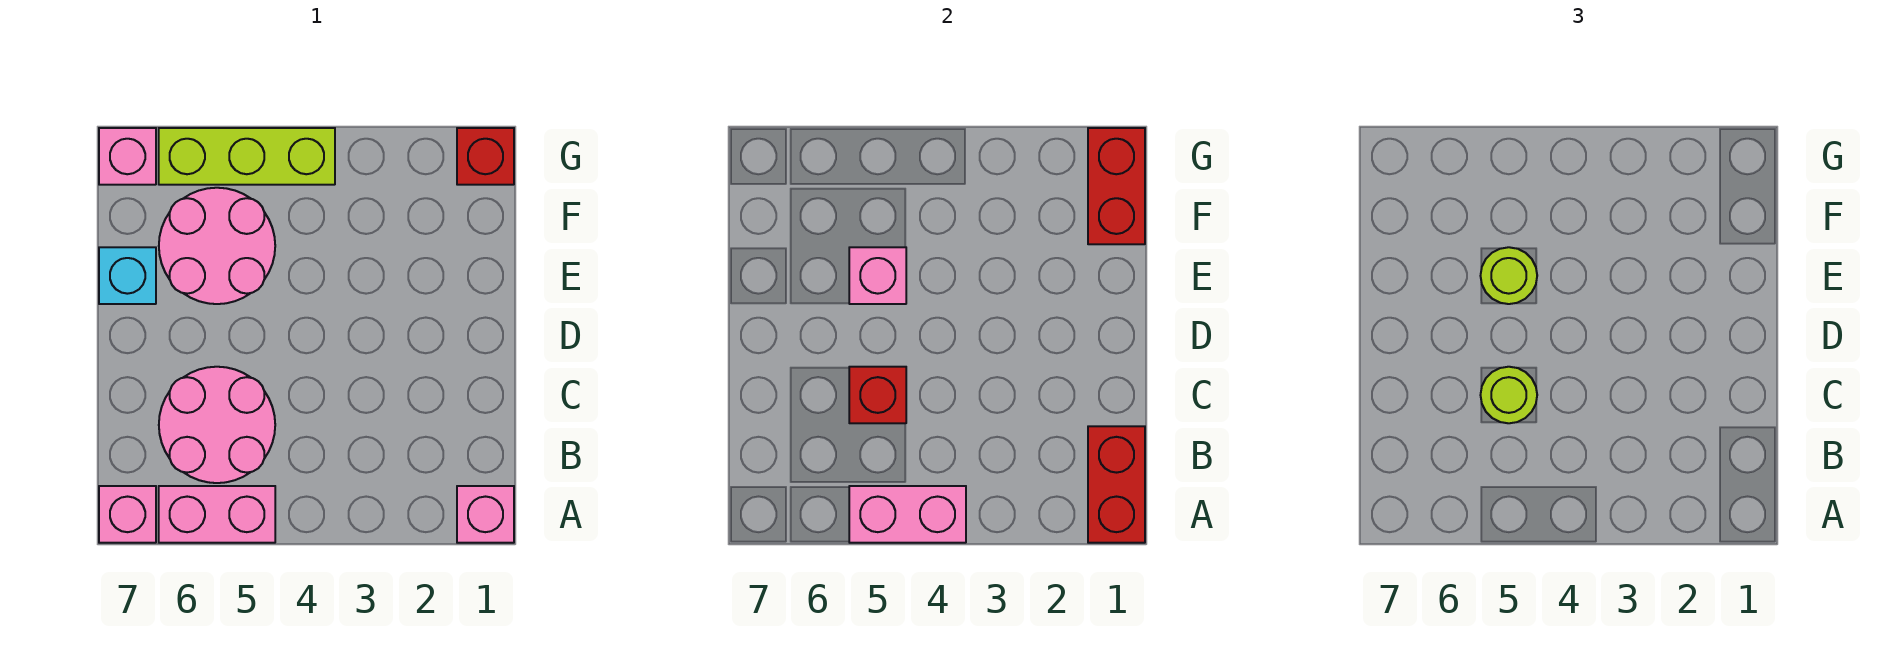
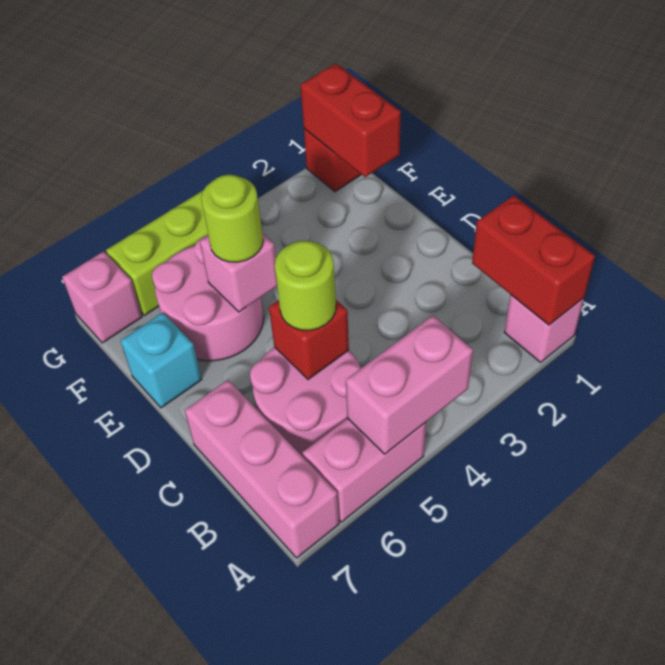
pink brick A7 level 1 -> pink brick A7:C7 level 1

